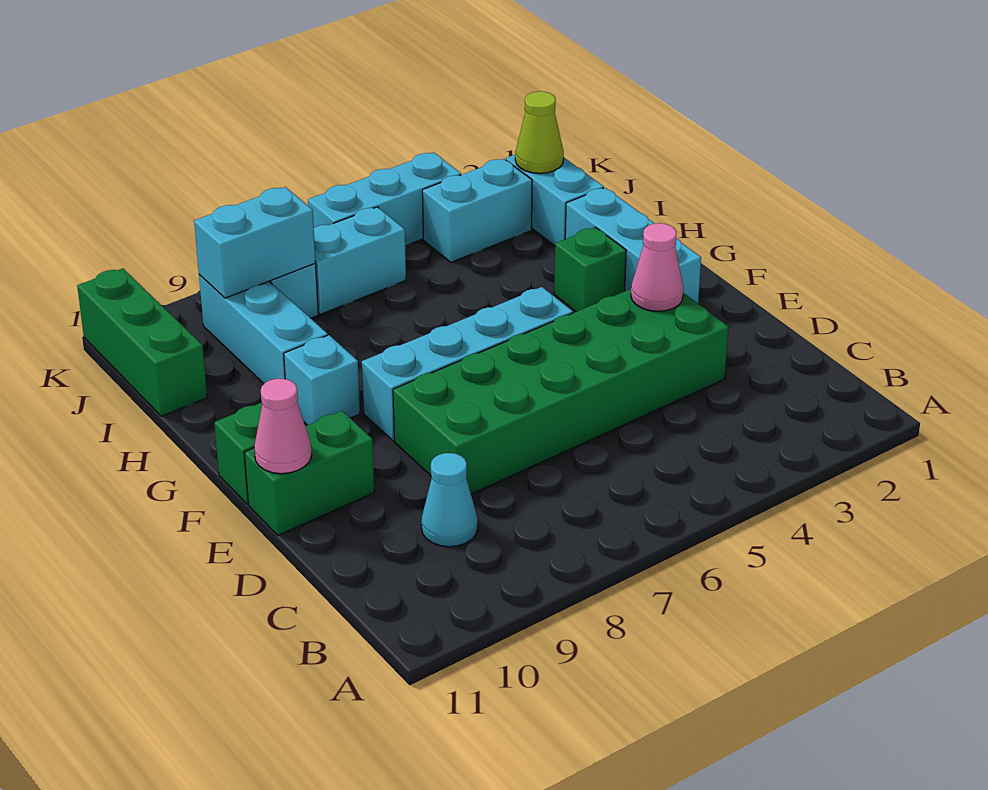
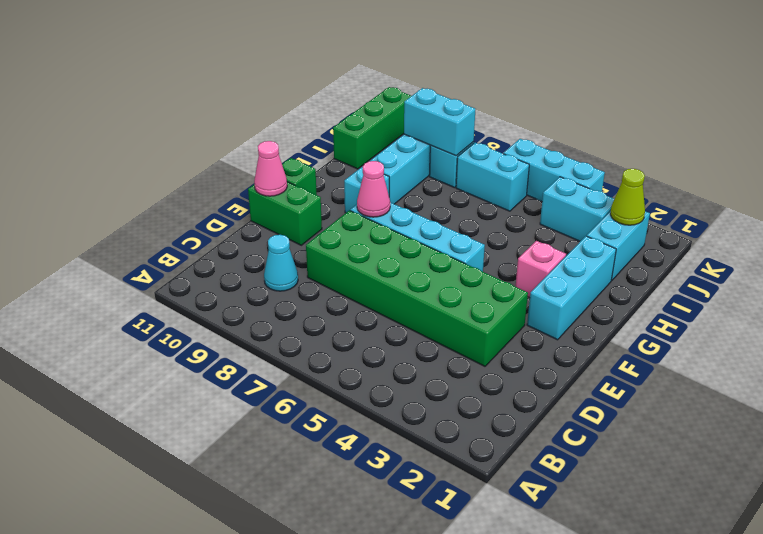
pink cone E3 level 2 -> pink cone F8 level 2
green brick G3 level 1 -> pink brick G3 level 1

